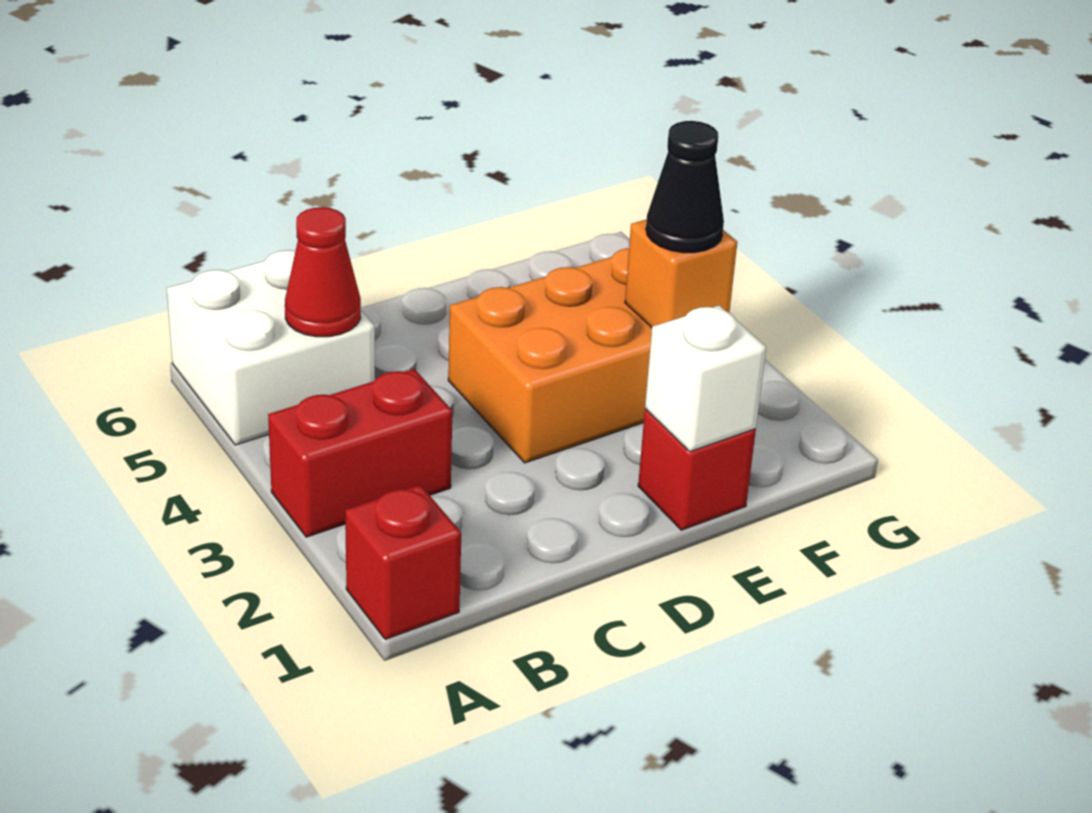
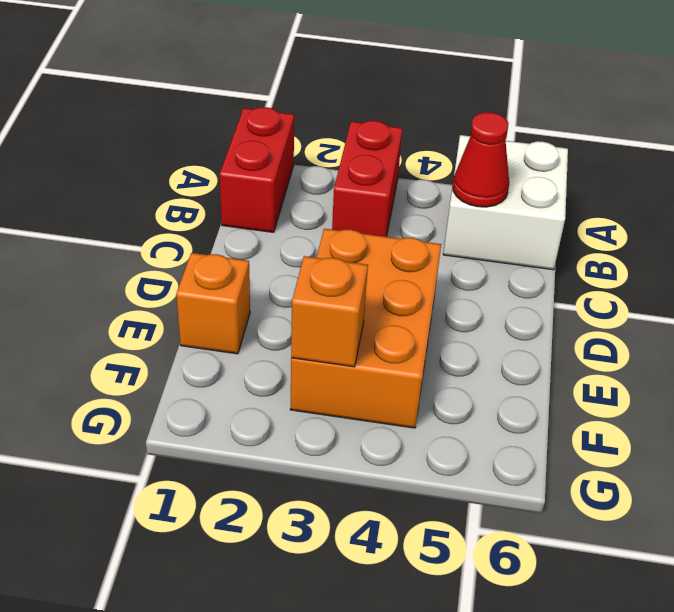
red brick A1 level 1 -> red brick A1:B1 level 1
red brick E1 level 1 -> orange brick E1 level 1
white brick E1 level 2 -> none
black cone F3 level 3 -> none

